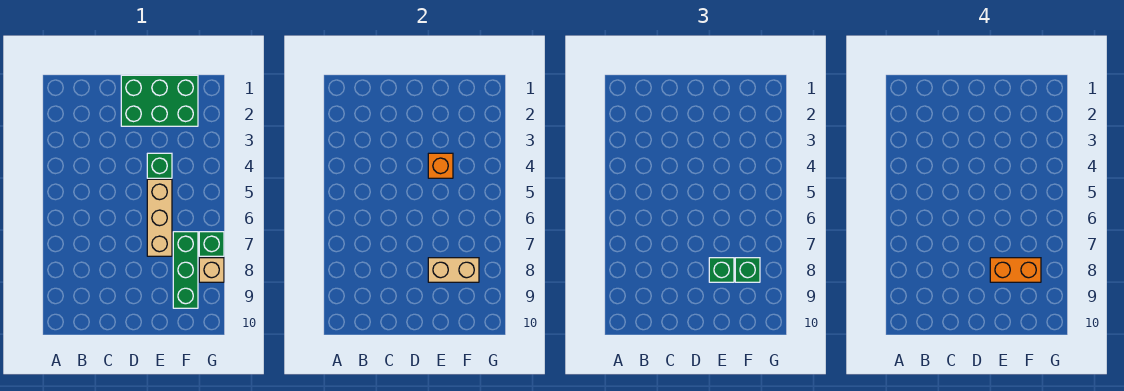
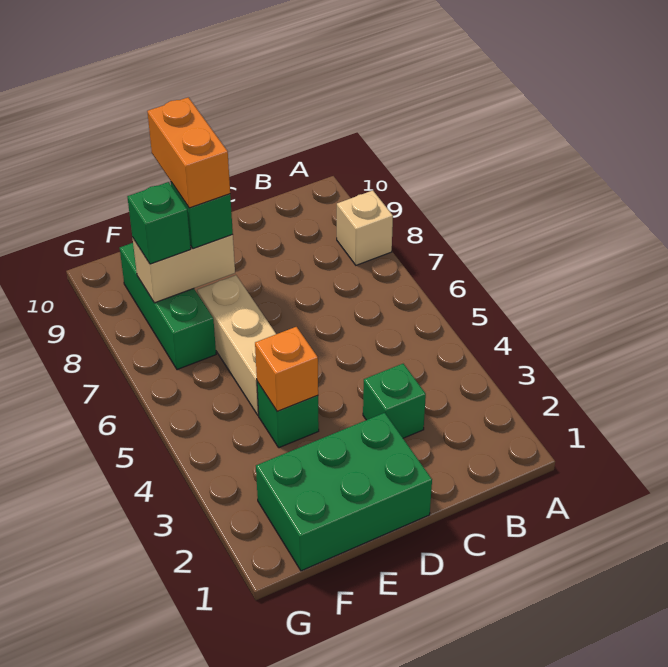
orange brick E8:F8 level 4 -> orange brick E8:E9 level 4
green brick G7 level 1 -> green brick C3 level 1
tan brick G8 level 1 -> tan brick A8 level 1

